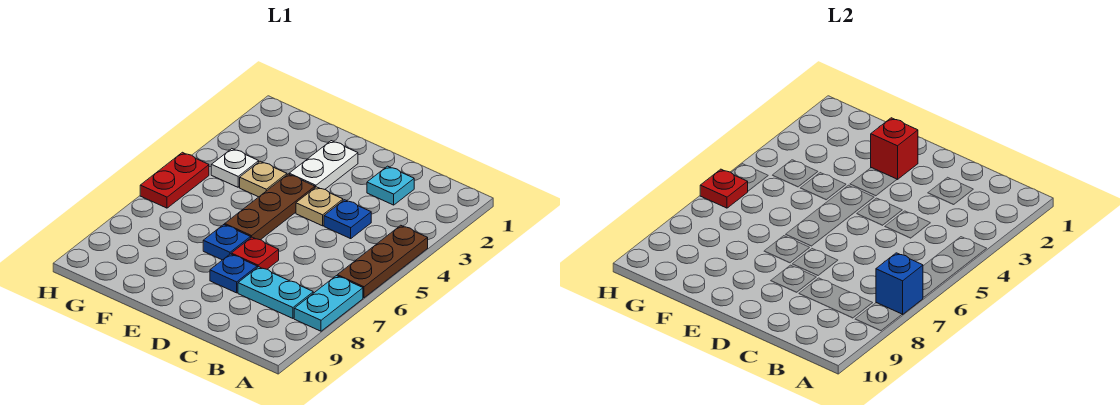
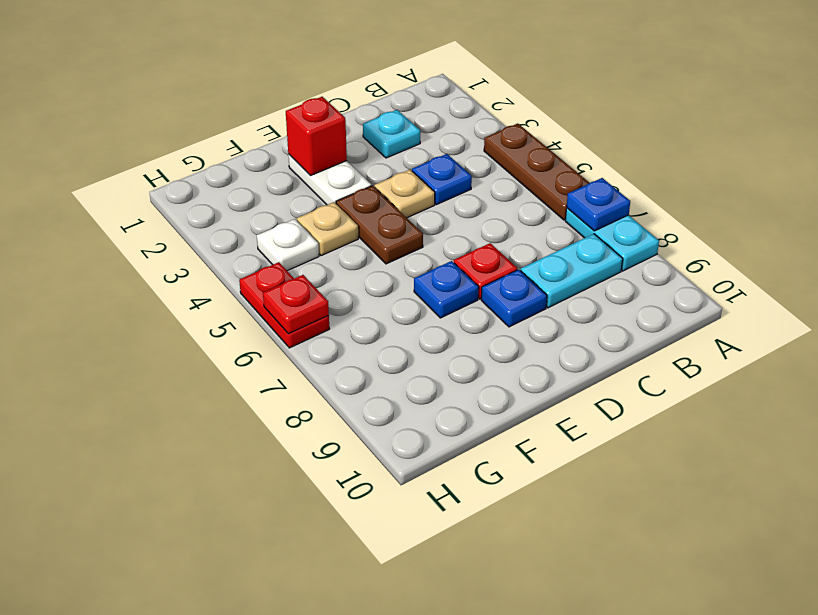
blue brick A7 level 2 -> blue plate A7 level 2
brown plate E4:E6 level 1 -> brown plate E4:E5 level 1

